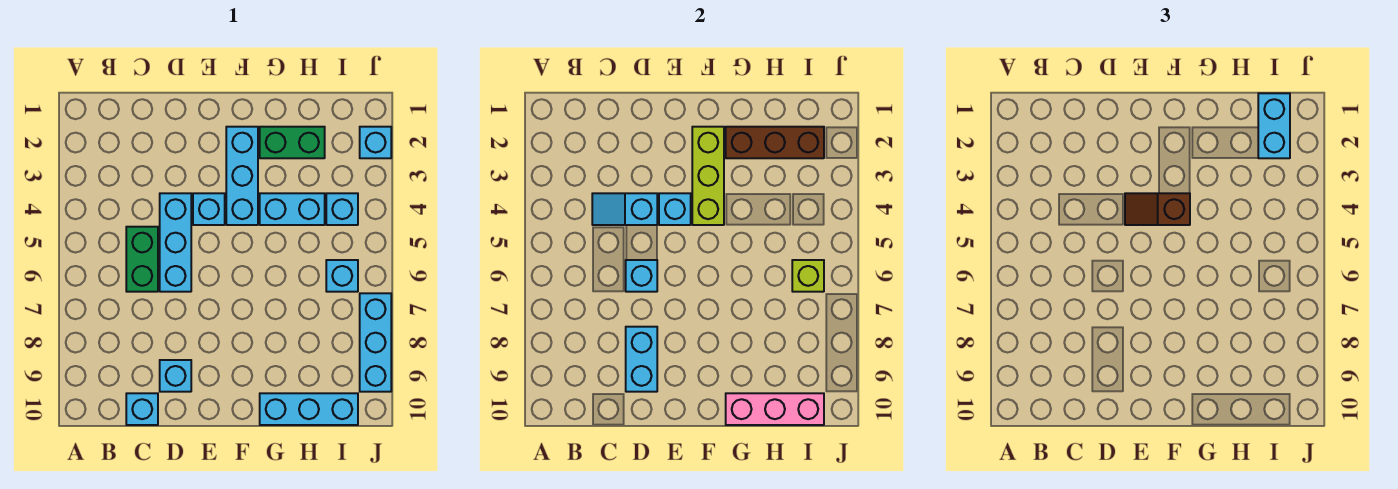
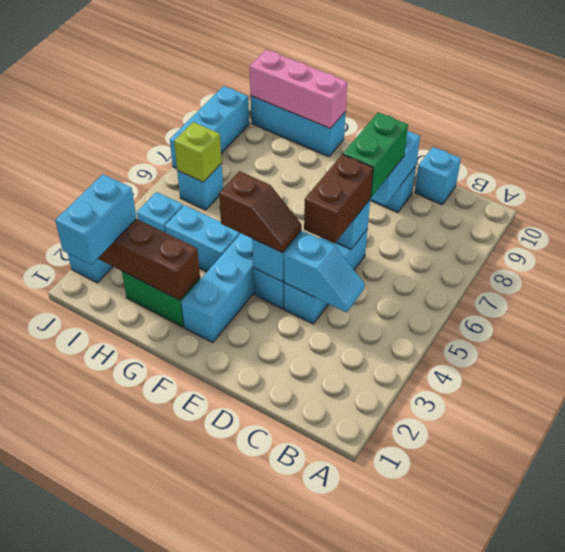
green brick C5:C6 level 1 -> green brick D7:D8 level 3
none -> brown brick D5:D6 level 3
lime brick F2:F4 level 2 -> none

